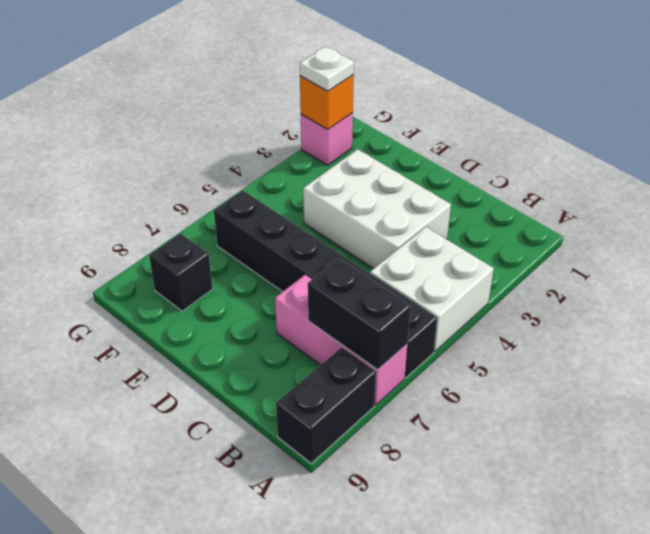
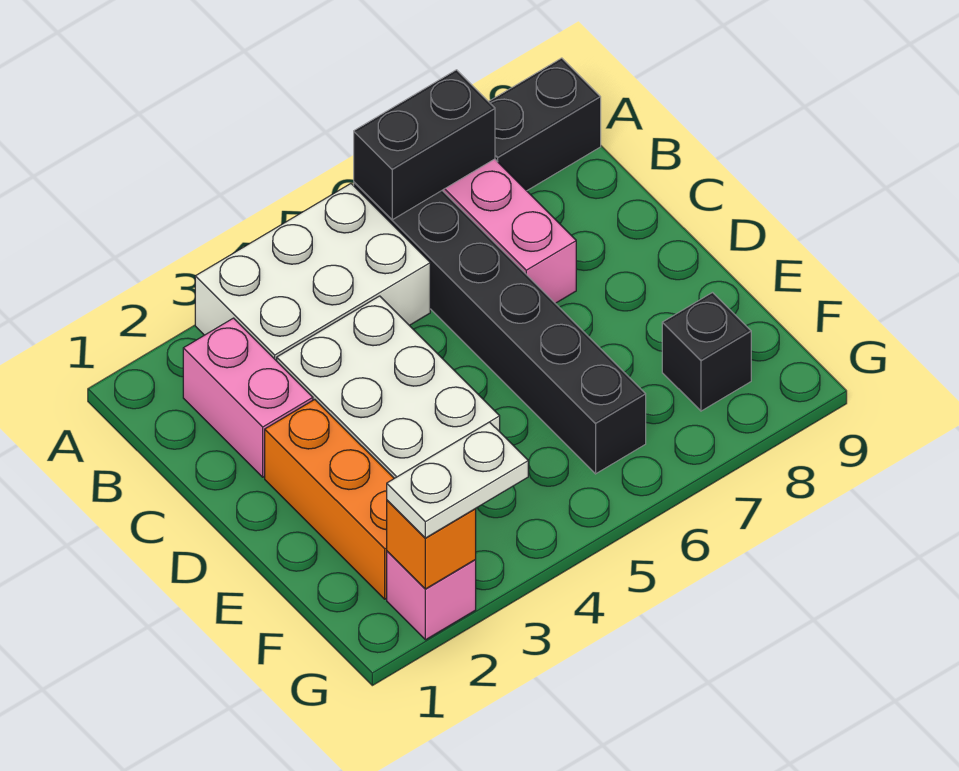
white brick A4:B5 level 1 -> white brick A3:B5 level 1
black brick A7:B7 level 2 -> black brick A6:A7 level 2
none -> pink brick B2:C2 level 1
none -> orange brick D2:F2 level 1
white plate G2 level 3 -> white plate G2:G3 level 3

